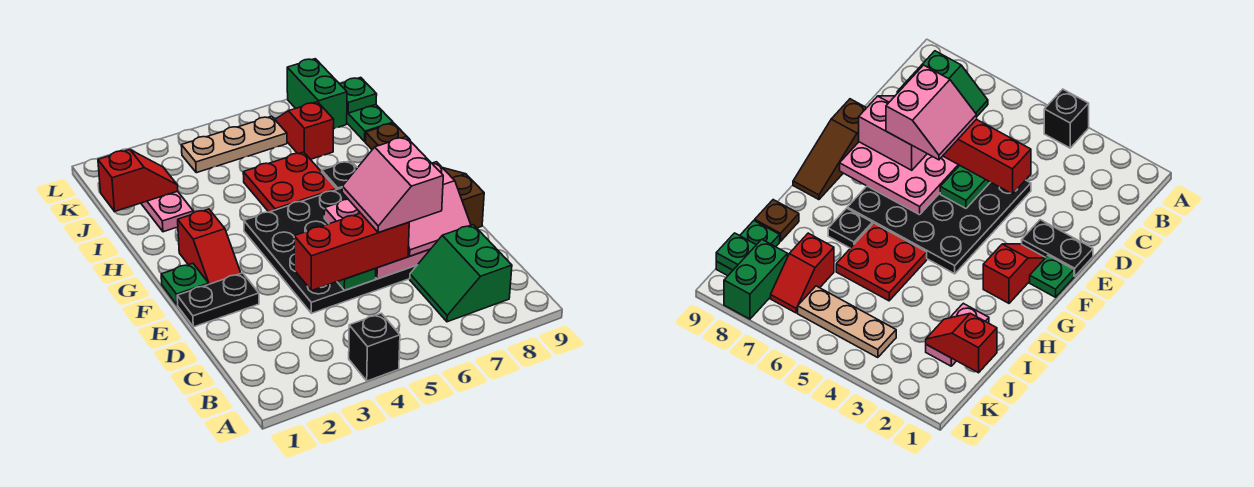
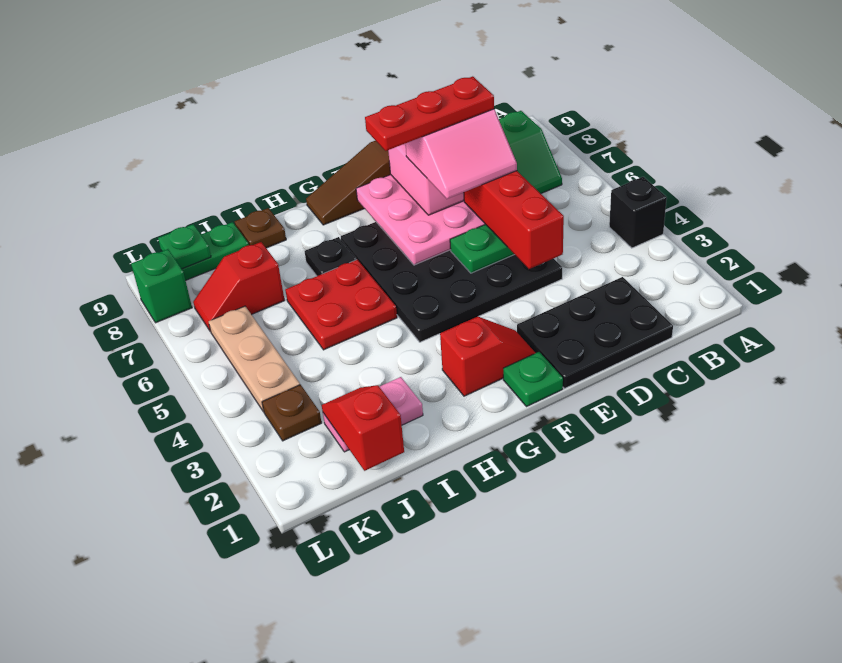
none -> red plate D7:F7 level 5
black plate E1:E2 level 1 -> black plate C1:E2 level 1
none -> brown plate K3 level 1
green brick K8:L8 level 1 -> green brick L8 level 1

